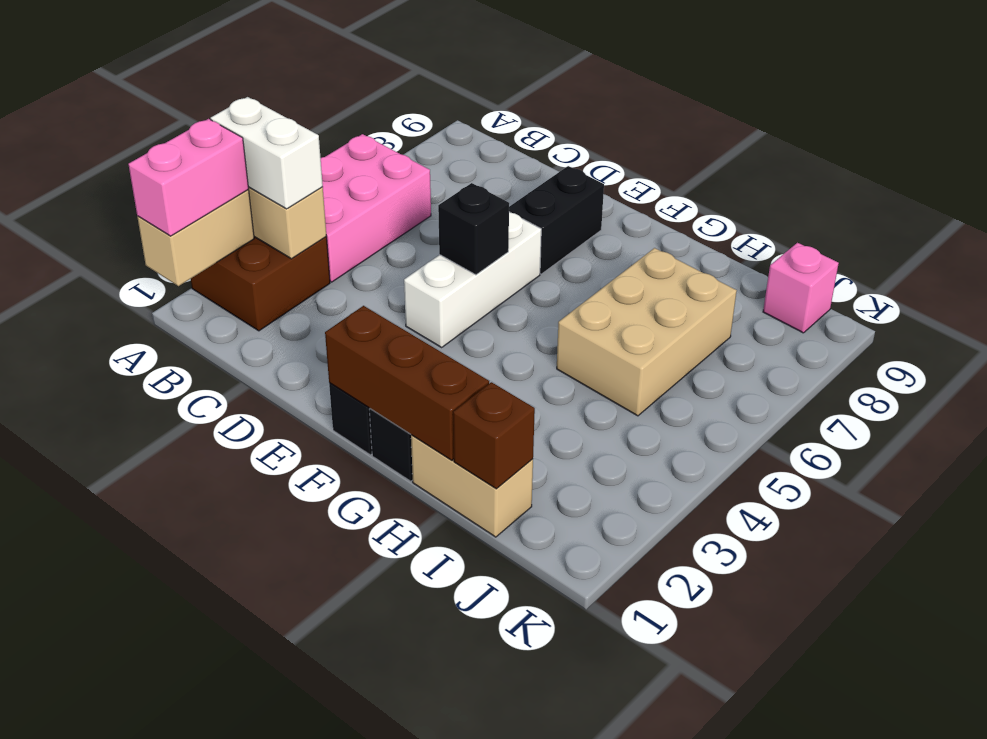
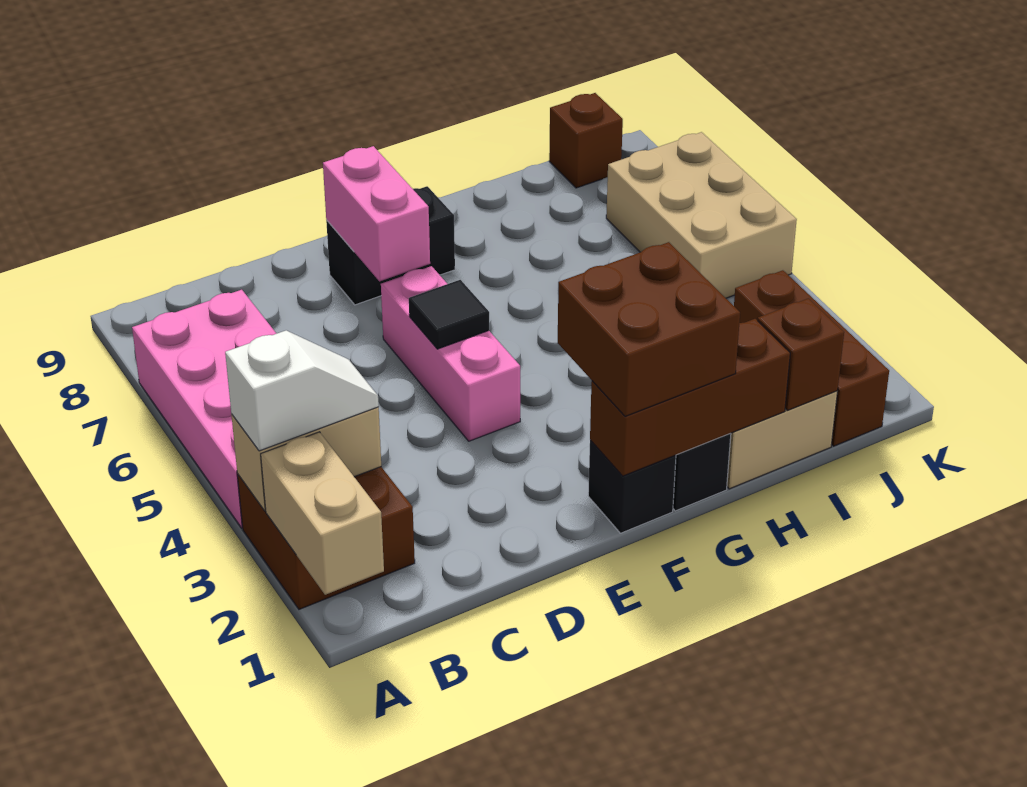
pink brick A1:A2 level 3 -> pink brick E7:E8 level 2
white brick A3:B3 level 3 -> white slope A3:B3 level 3 top A
pink brick A4:B6 level 1 -> pink brick A4:B7 level 1
white brick E4:E6 level 1 -> pink brick E4:E6 level 1
black brick E5 level 2 -> black tile E5 level 2
black brick E7:E8 level 1 -> black brick E8:F8 level 1
none -> brown brick F1:G2 level 3
tan brick H5:I7 level 1 -> tan brick J5:K7 level 1
none -> brown brick J1:J3 level 1
pink brick J9 level 1 -> brown brick J9 level 1

